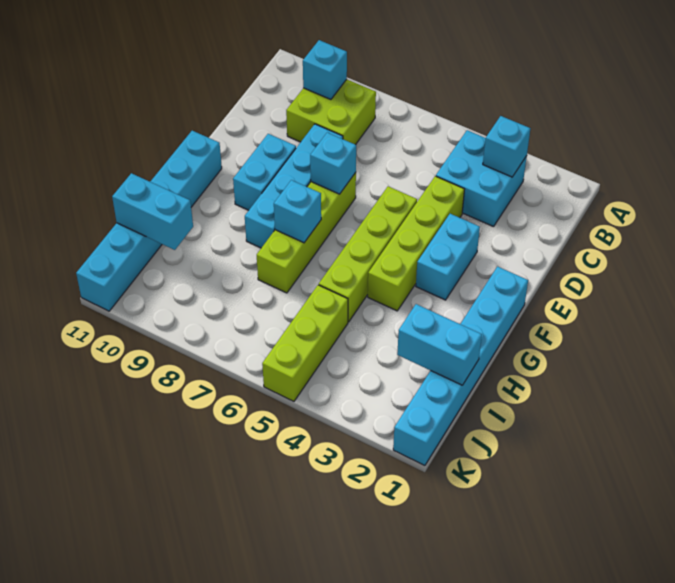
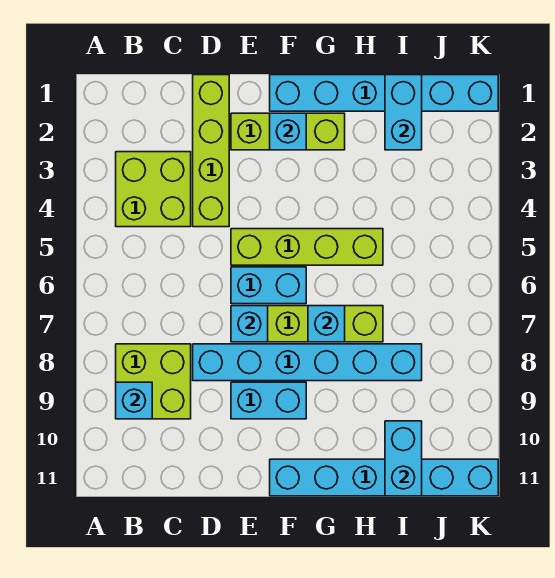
cyan brick B3:C4 level 1 -> lime brick B3:C4 level 1
cyan brick B3 level 2 -> cyan brick F2 level 2
lime brick D4:G4 level 1 -> lime brick D1:D4 level 1
cyan brick D8:G8 level 1 -> cyan brick D8:I8 level 1
cyan brick E3:F3 level 1 -> cyan brick E6:F6 level 1
lime brick I5:K5 level 1 -> lime brick E2:G2 level 1

